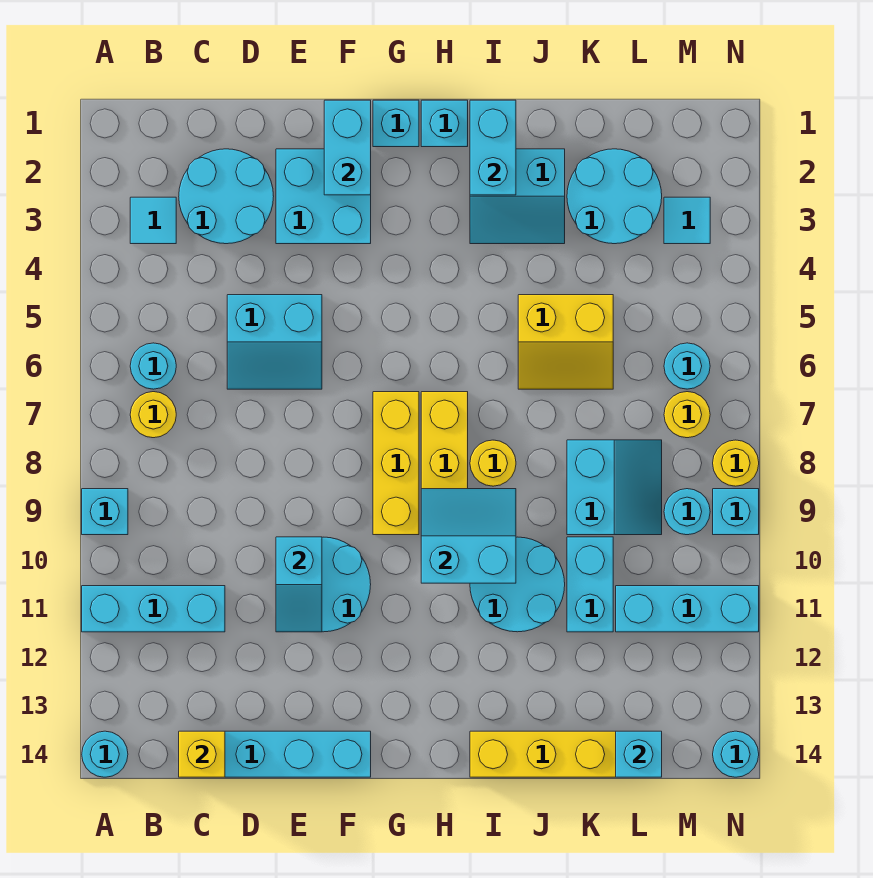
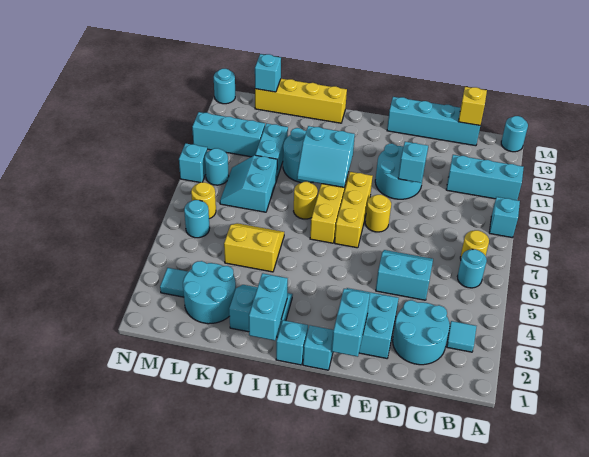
yellow round brick N8 level 1 -> yellow round brick F8 level 1

